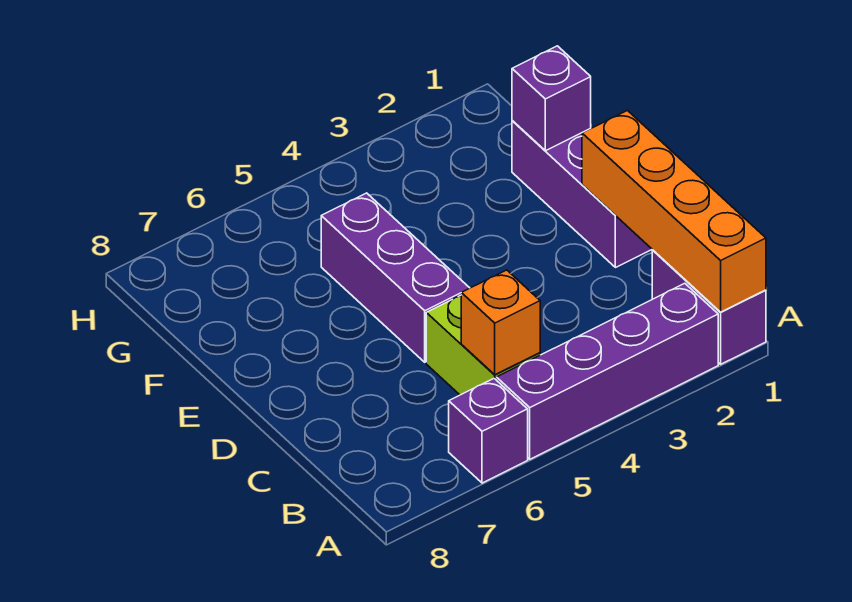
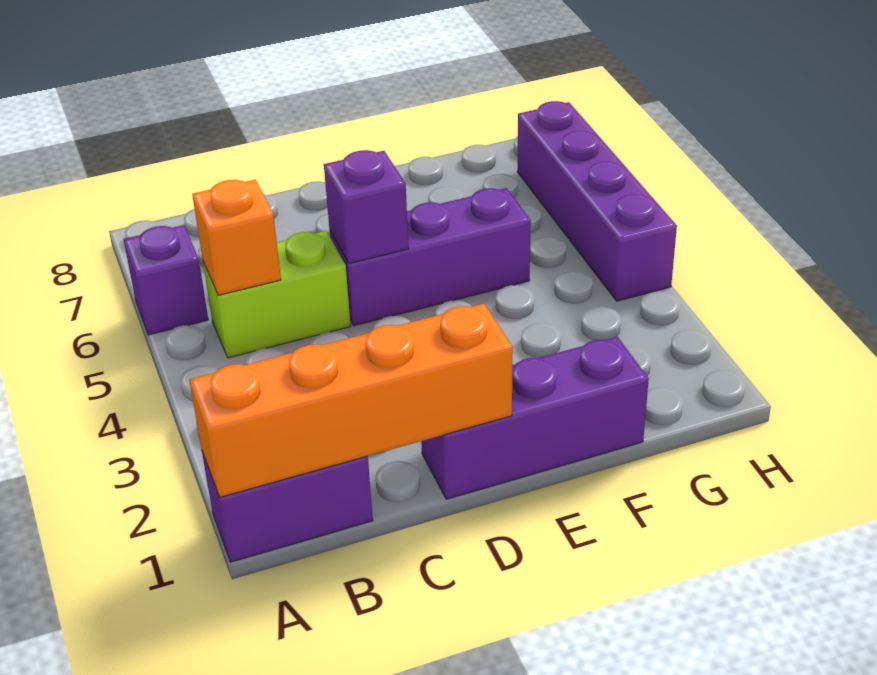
purple brick A2:A5 level 1 -> purple brick H4:H7 level 1
purple brick F1 level 2 -> purple brick D5 level 2

